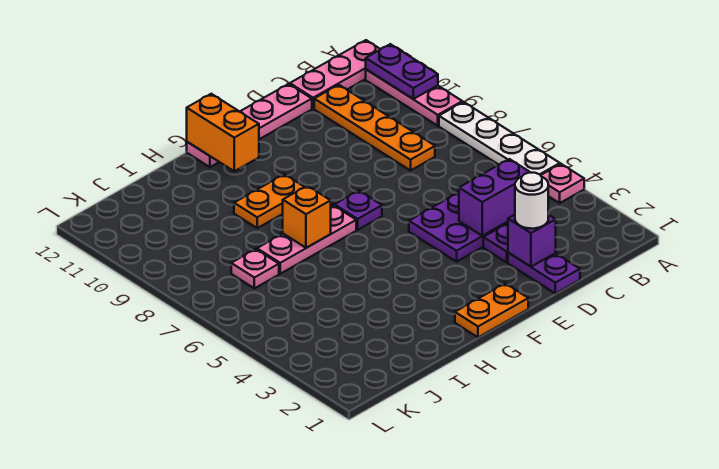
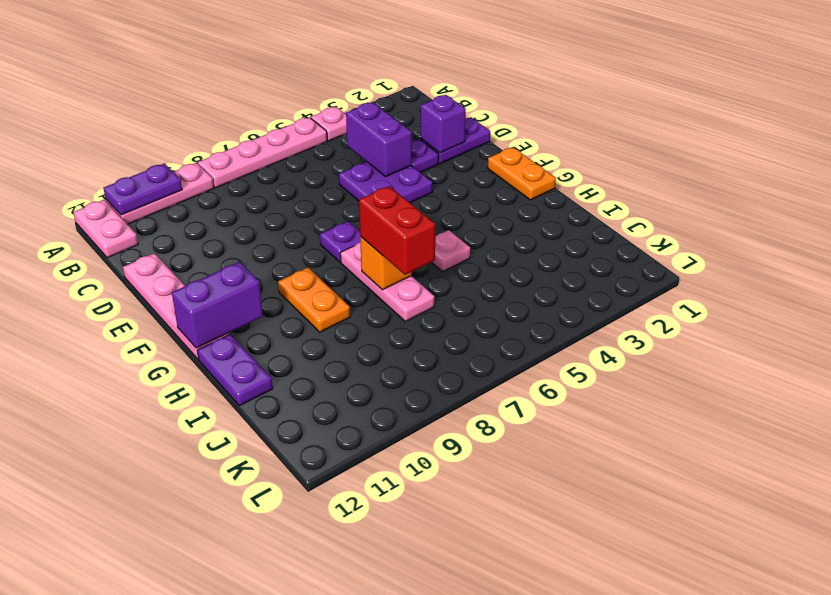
white plate A5:A8 level 1 -> pink plate A5:A8 level 1
pink plate A12:C12 level 1 -> pink plate A12:B12 level 1
orange plate C8:C11 level 1 -> none
white round brick D2 level 3 -> none
orange brick G11:G12 level 2 -> purple brick G11:G12 level 2
none -> red brick H7:I7 level 3
none -> purple plate H12:I12 level 1
pink plate J7 level 1 -> pink plate H5 level 1

